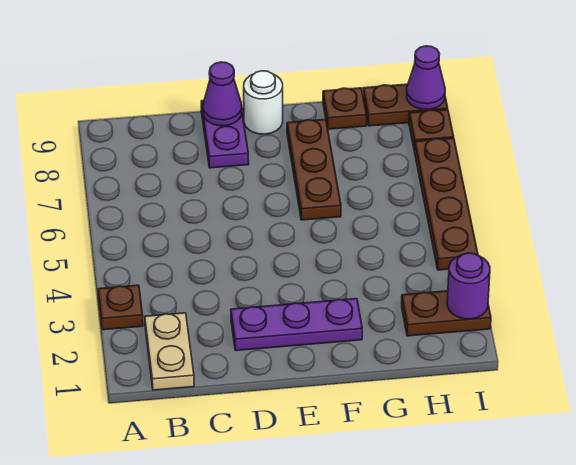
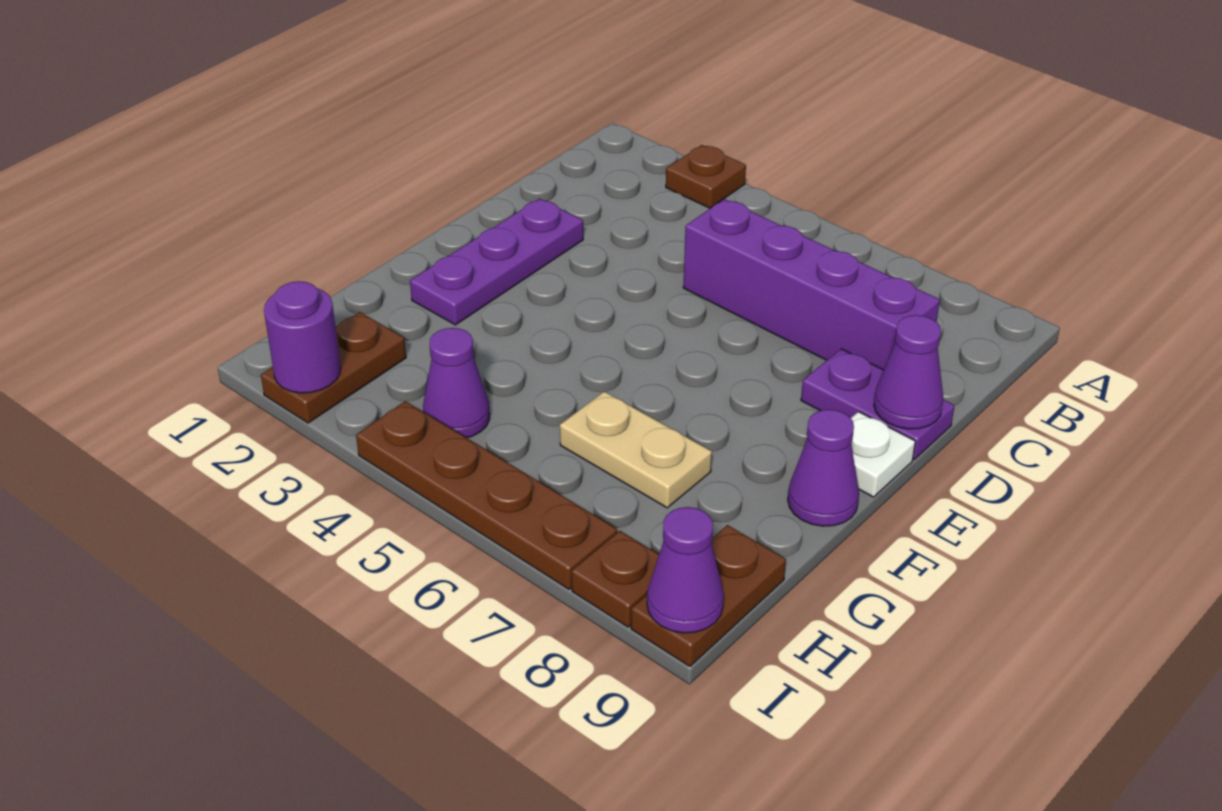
tan plate B1:B2 level 1 -> tan plate G6:G7 level 1
none -> purple brick C5:C8 level 1
white round brick E9 level 1 -> white plate E9 level 1
brown plate F6:F8 level 1 -> none
none -> purple cone F9 level 1
brown plate G9 level 1 -> none
none -> purple cone H4 level 1

